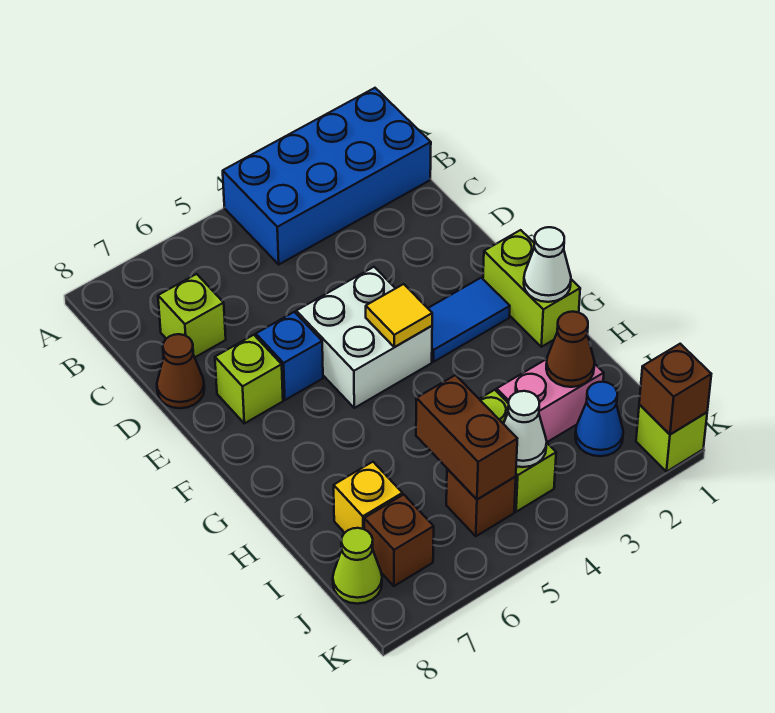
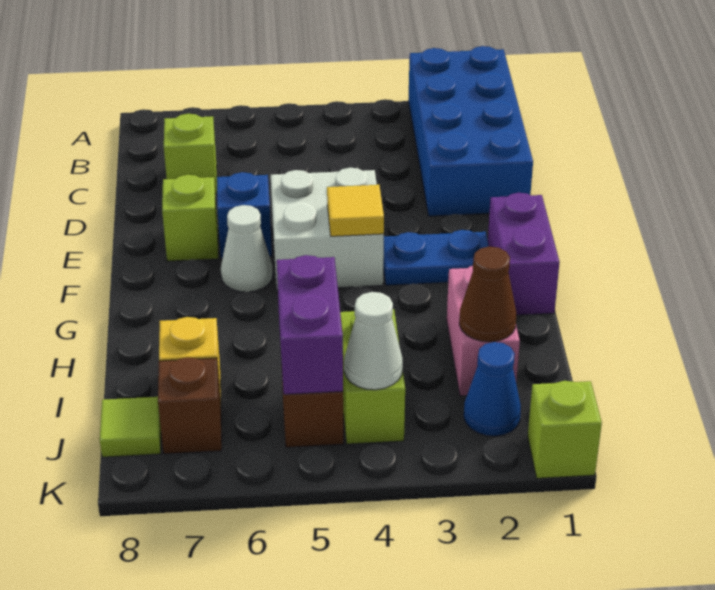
blue brick A1:B4 level 1 -> blue brick A1:D2 level 1
brown cone D8 level 1 -> none
lime brick F1:G1 level 1 -> purple brick F1:G1 level 1
blue tile F2:F3 level 1 -> blue plate F2:F3 level 1
white cone G1 level 2 -> white cone F6 level 1
pink brick I2:I3 level 1 -> pink brick H2:I2 level 1
brown brick I5:J5 level 2 -> purple brick I5:J5 level 2
lime cone J8 level 1 -> lime tile J8 level 1
brown brick K1 level 2 -> none

